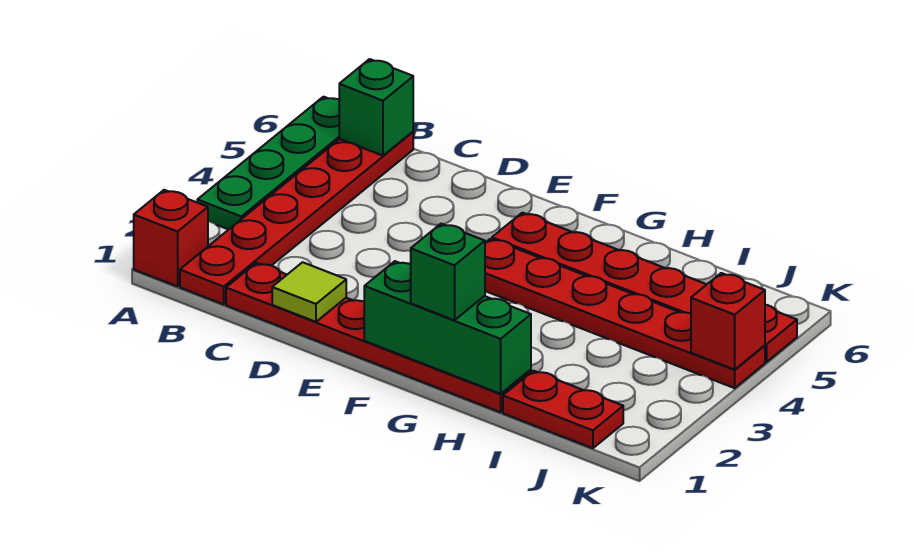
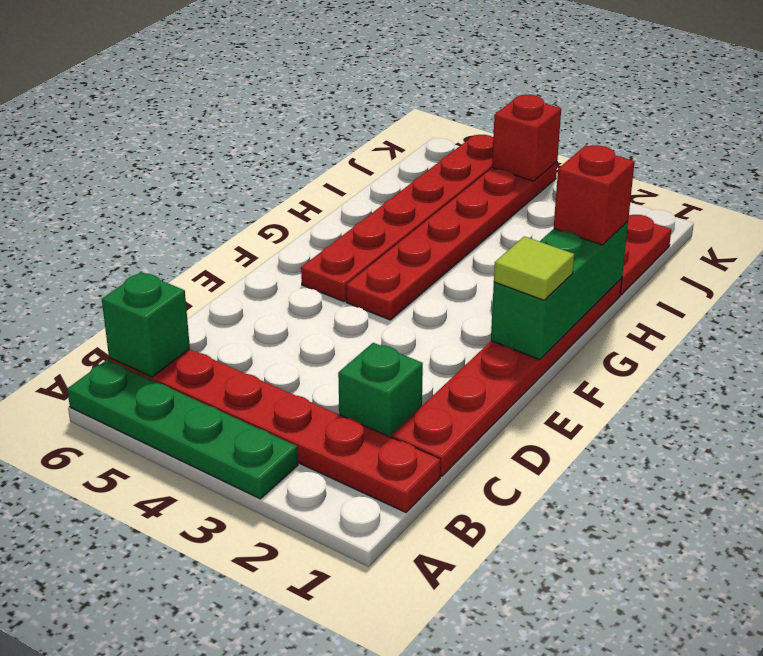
red brick A1 level 1 -> red brick H1 level 3
lime tile D1 level 2 -> lime tile F1 level 3
green brick G1 level 3 -> green brick C2 level 1

